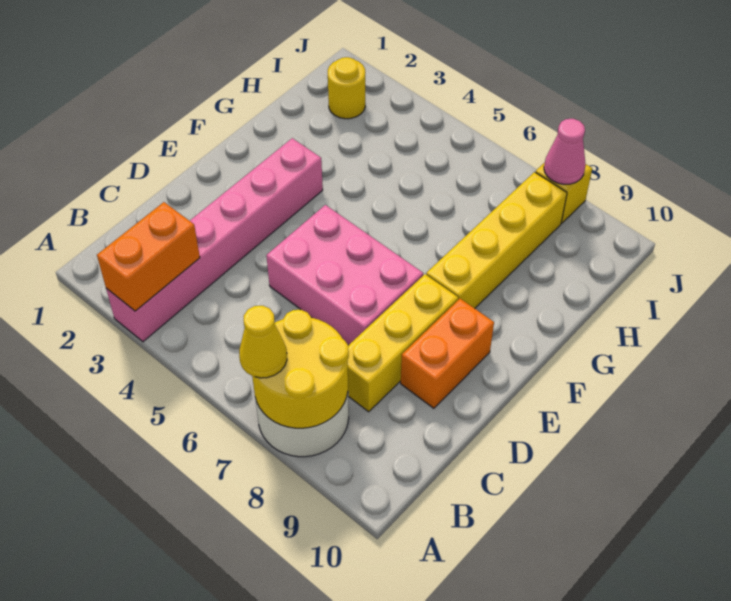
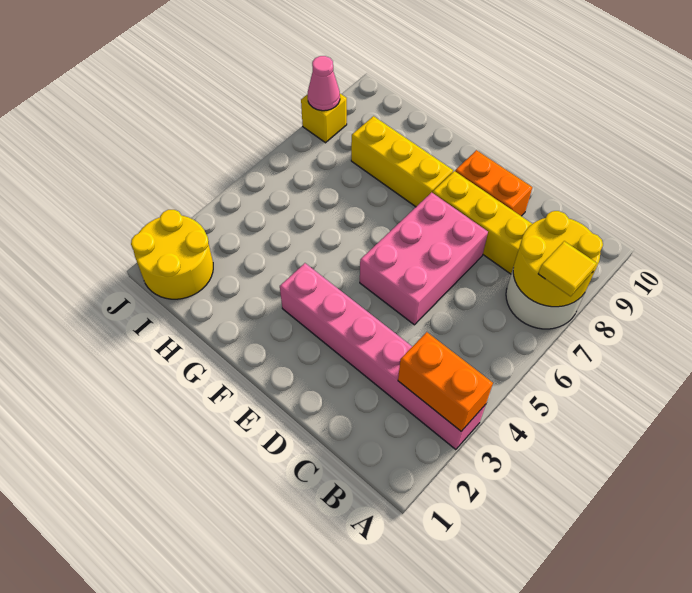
yellow cone A7 level 3 -> yellow tile A7 level 3
yellow brick F8:I8 level 1 -> yellow brick F8:H8 level 1
yellow round brick I2 level 1 -> yellow round brick I1:J2 level 1

